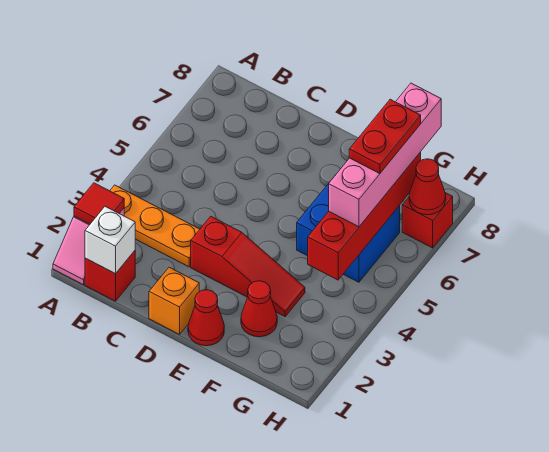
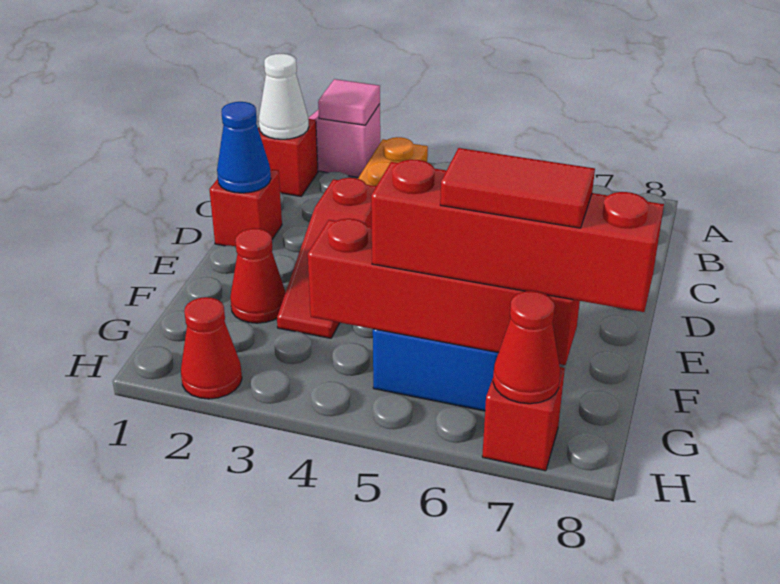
red tile A2 level 2 -> pink tile A2 level 2
white brick B1 level 2 -> white cone B1 level 2
orange brick D1 level 1 -> red brick D1 level 1
none -> blue cone D1 level 2
red cone E1 level 1 -> red cone H2 level 1
pink brick G5:G8 level 3 -> red brick G5:G8 level 3
red plate G6:G7 level 4 -> red tile G6:G7 level 4

